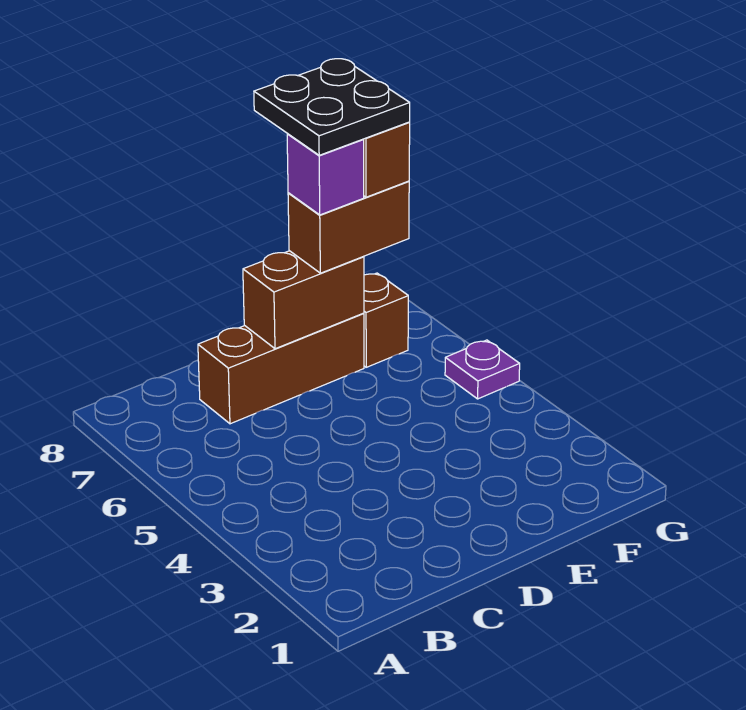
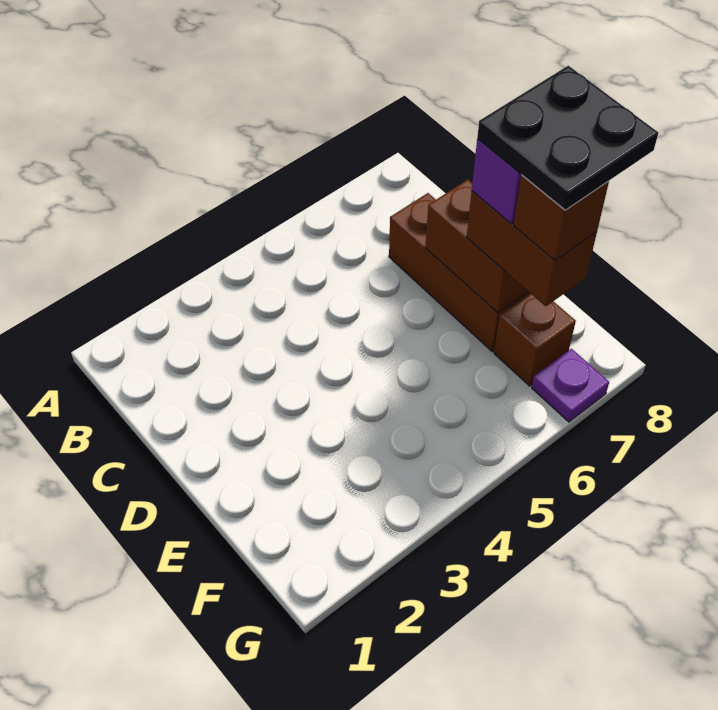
purple plate G5 level 1 -> purple plate G7 level 1

